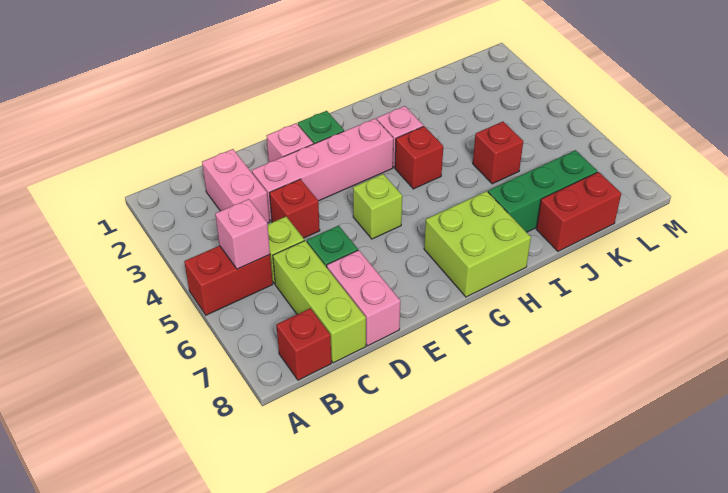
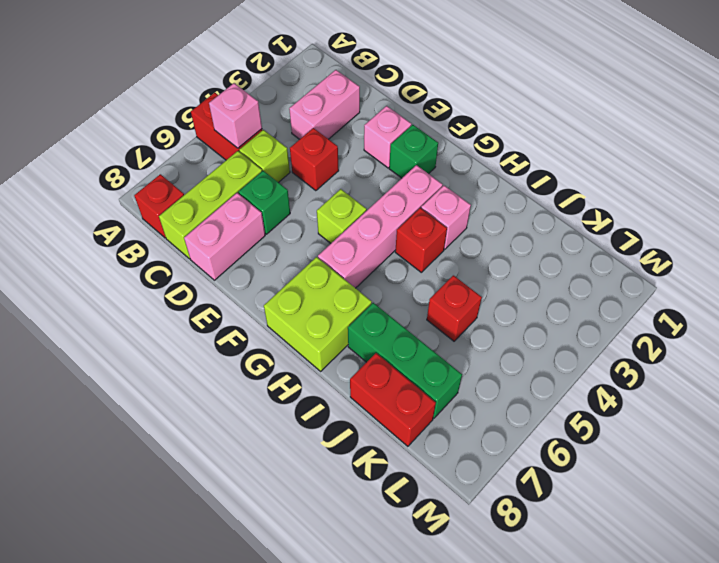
pink brick D3:G3 level 1 -> pink brick G3:G6 level 1

